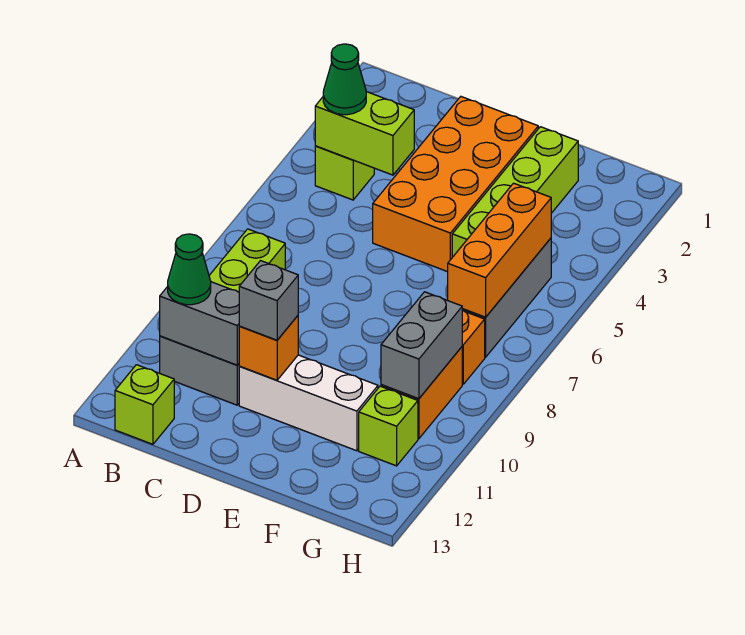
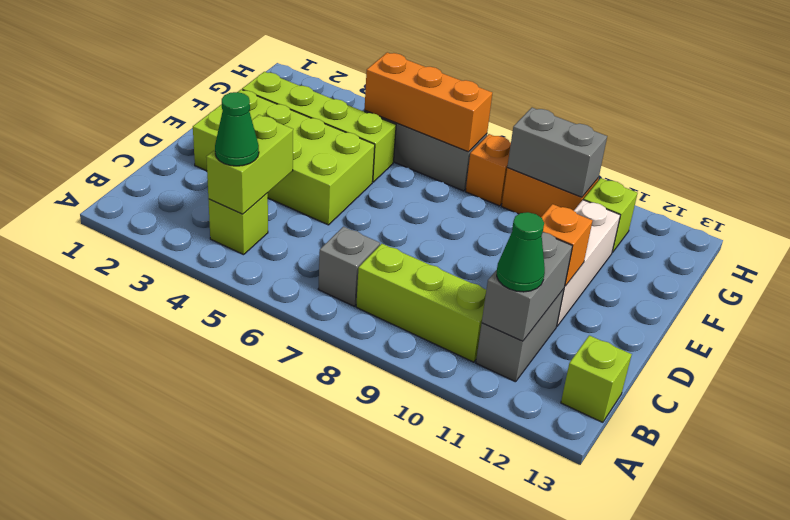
orange brick D2:E5 level 1 -> lime brick D2:E5 level 1
grey brick D11 level 3 -> grey brick B7 level 1

